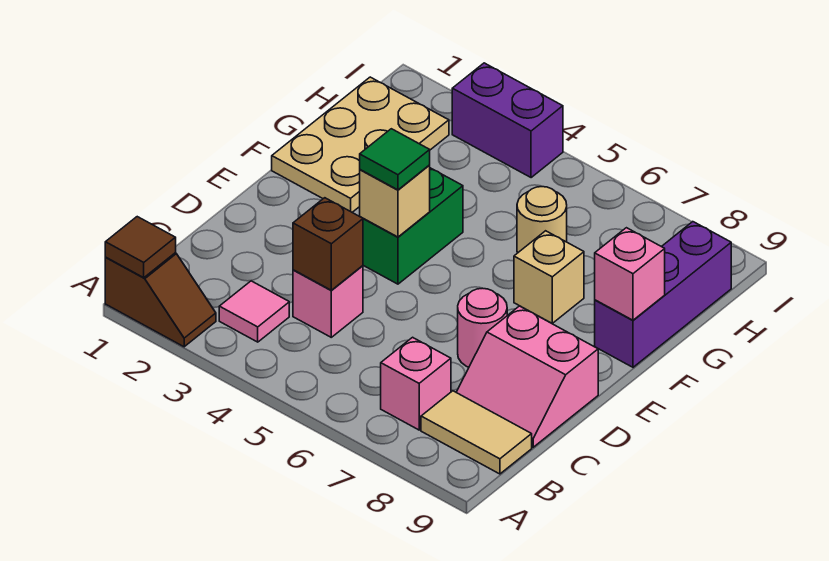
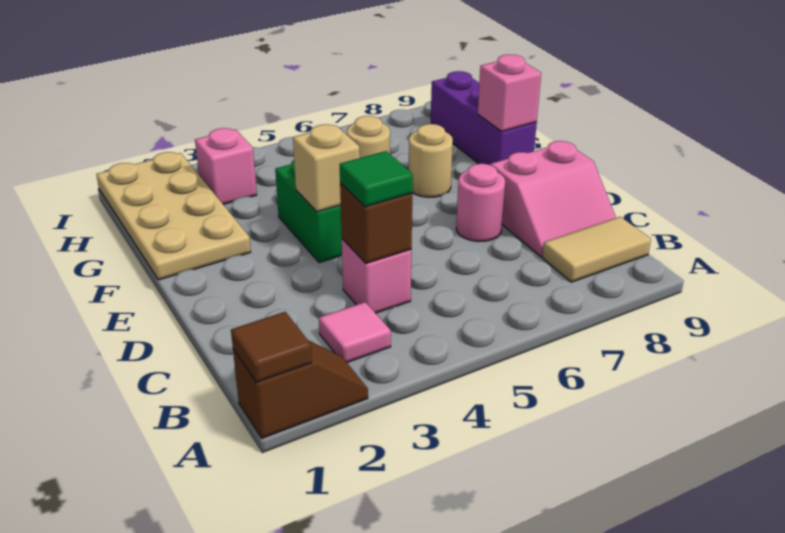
pink brick B7 level 1 -> pink brick H3 level 1
green tile E4 level 3 -> green tile C4 level 3
tan plate F1:H2 level 1 -> tan plate F1:I2 level 1
tan brick F7 level 1 -> tan round brick F7 level 1
purple brick I3:I4 level 1 -> none

